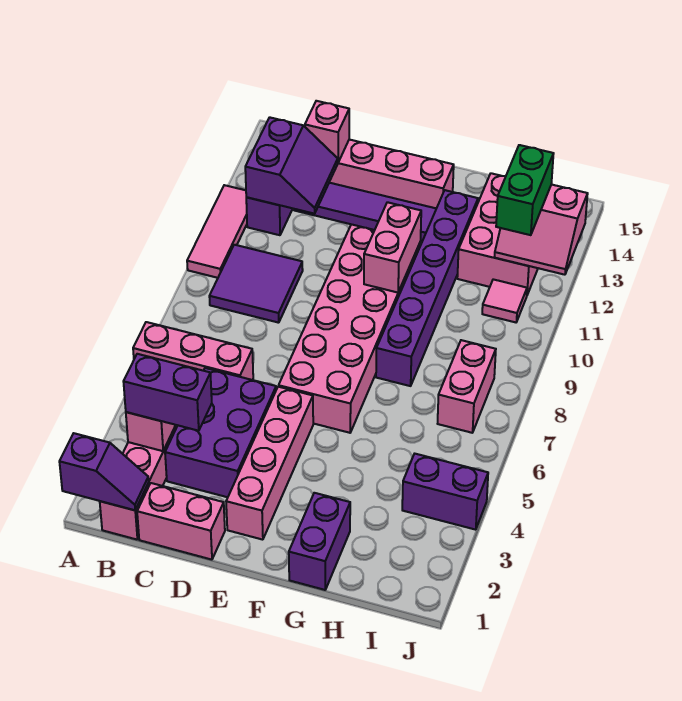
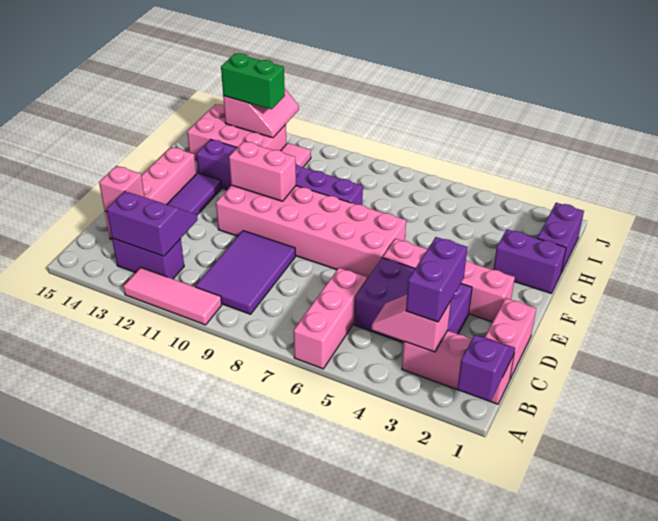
purple tile B9:C10 level 1 -> purple tile B9:D10 level 1
purple brick I4:J4 level 1 -> purple brick H1:I1 level 1
pink brick I7:I8 level 1 -> none

